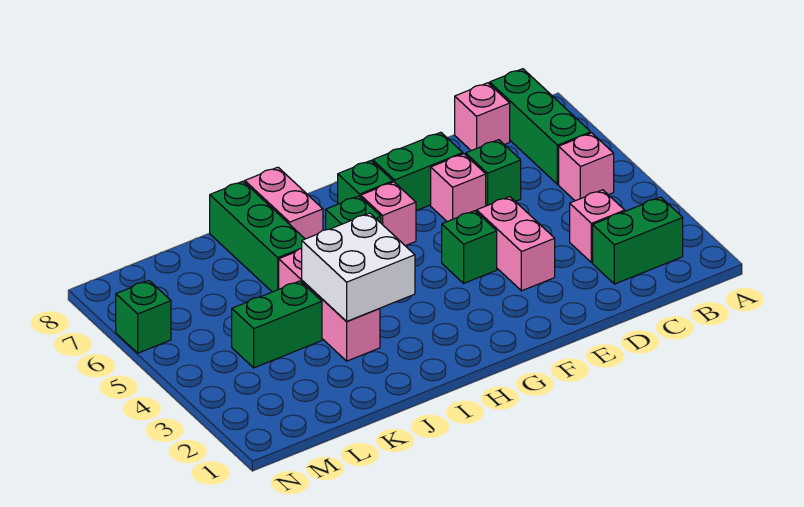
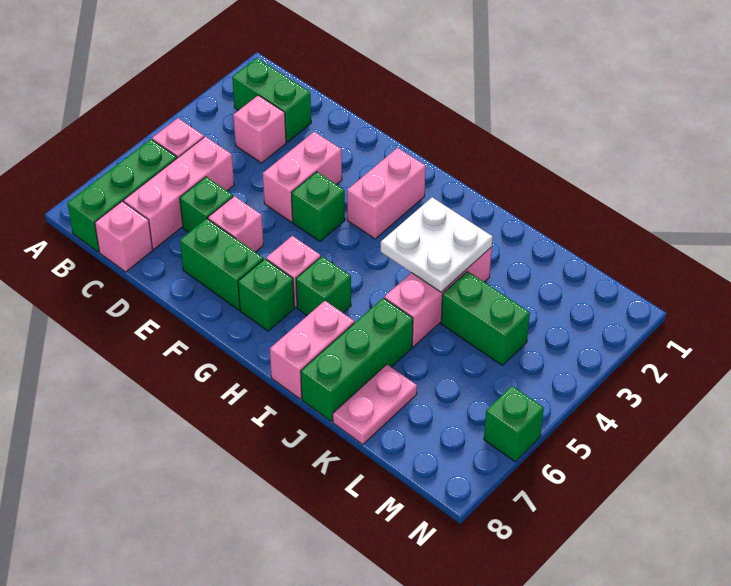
none -> pink brick C5:C7 level 1
none -> pink brick G2:G3 level 1
white brick I3:J4 level 2 -> white plate I3:J4 level 2
none -> pink plate K7:K8 level 1

